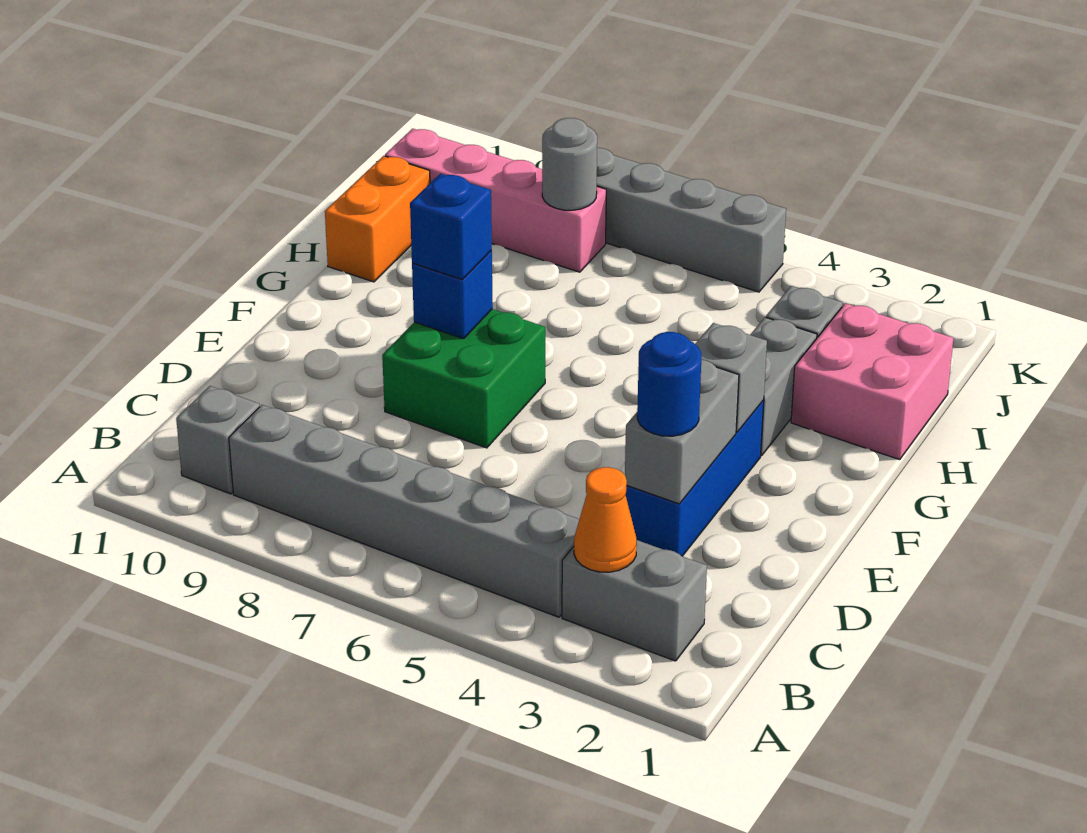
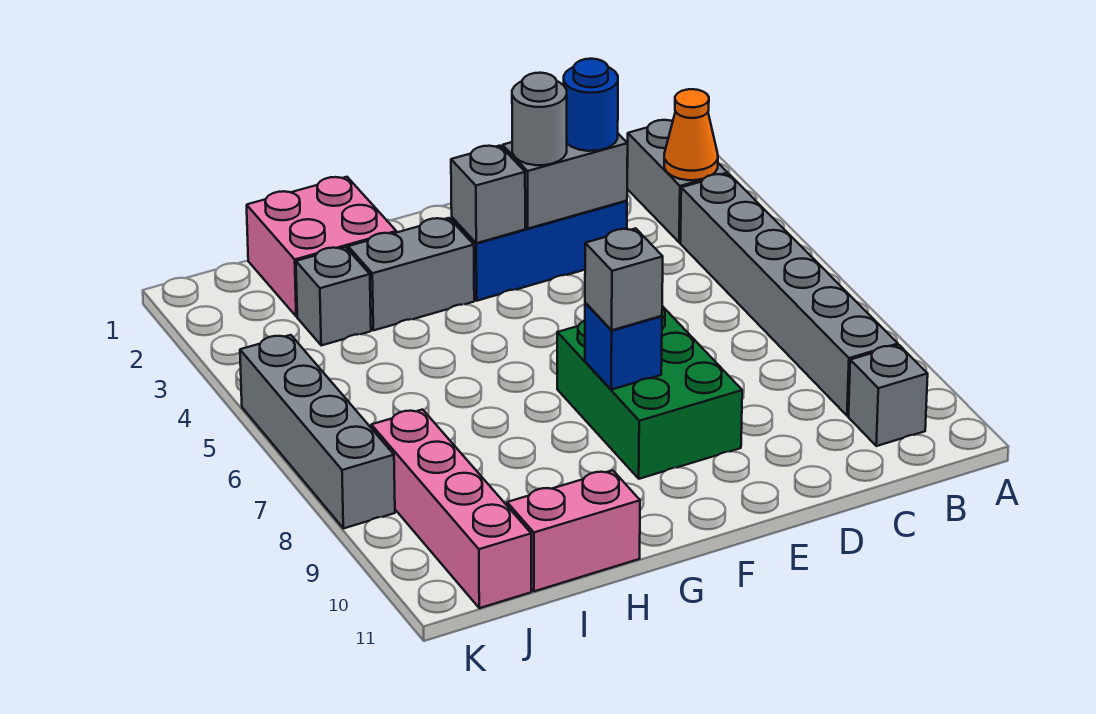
green brick E7:F8 level 1 -> green brick E7:F9 level 1
blue brick F8 level 3 -> grey brick F8 level 3
orange brick H11:I11 level 1 -> pink brick H11:I11 level 1
grey round brick J8 level 2 -> grey round brick E3 level 3

